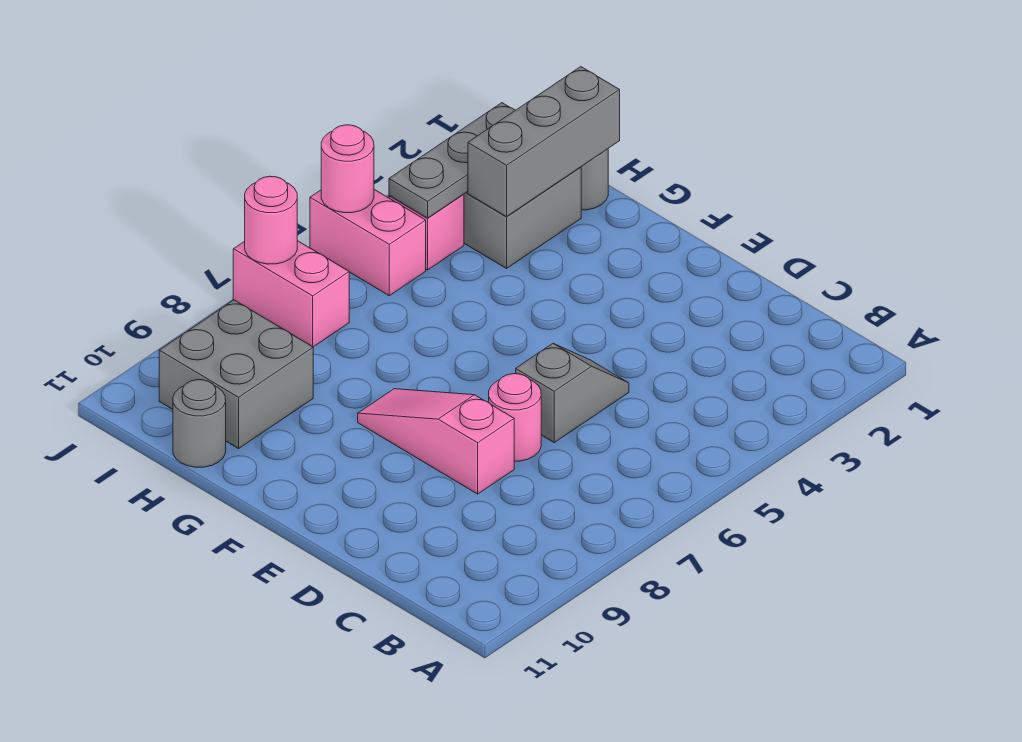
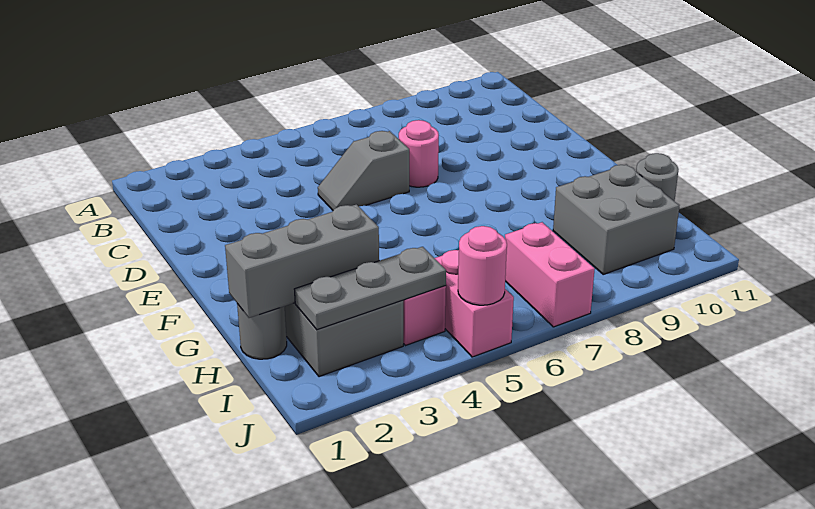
pink slope D8:F8 level 1 top D -> none
pink round brick J7 level 2 -> none

